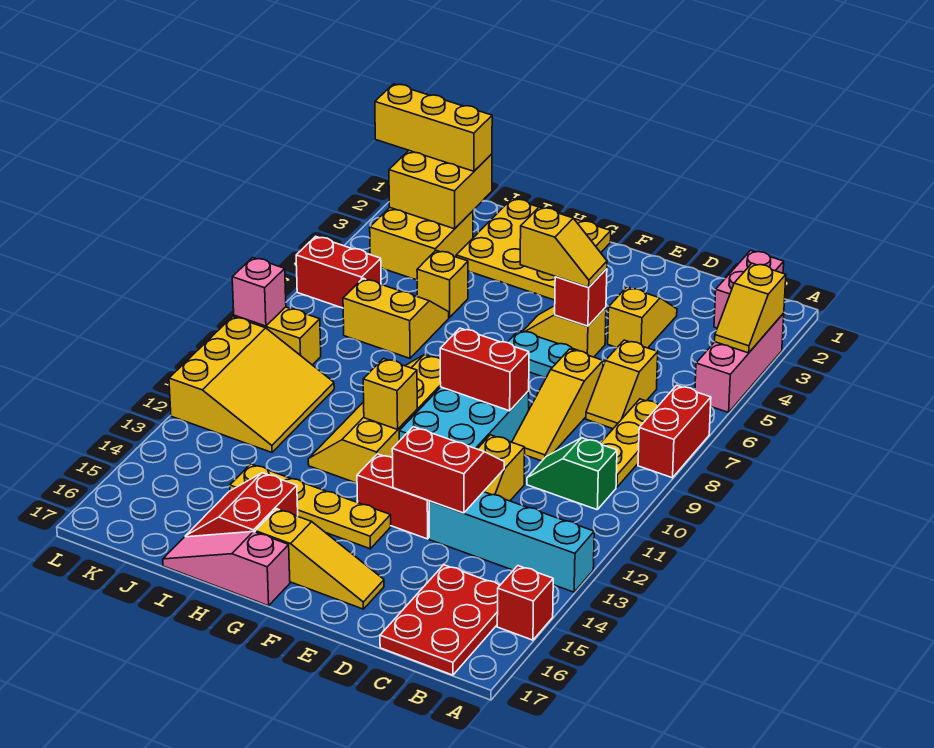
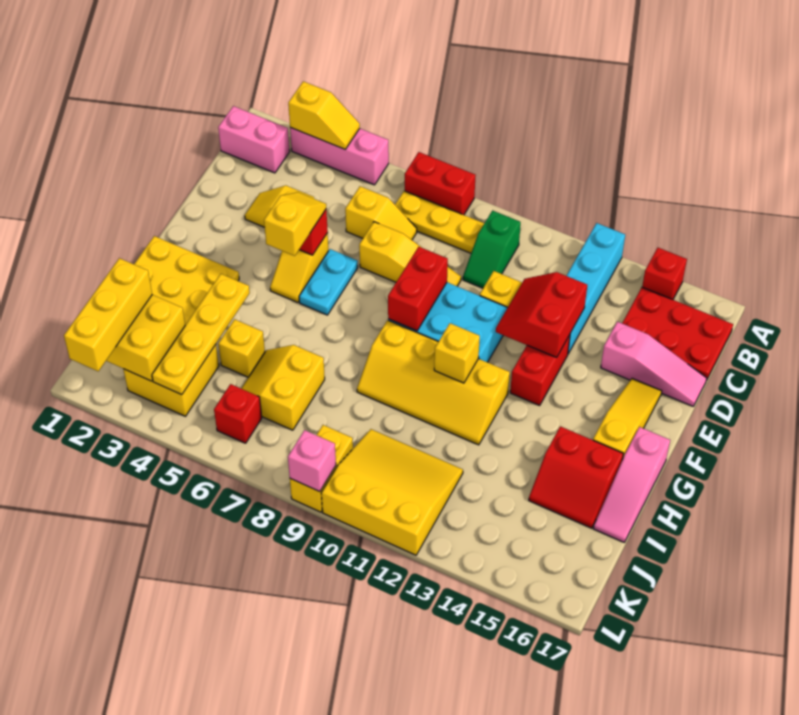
none -> pink slope D15:D17 level 1 top 15
yellow plate F14:I14 level 1 -> yellow plate H4:K4 level 2
red brick K6:L6 level 1 -> red brick K6 level 1

